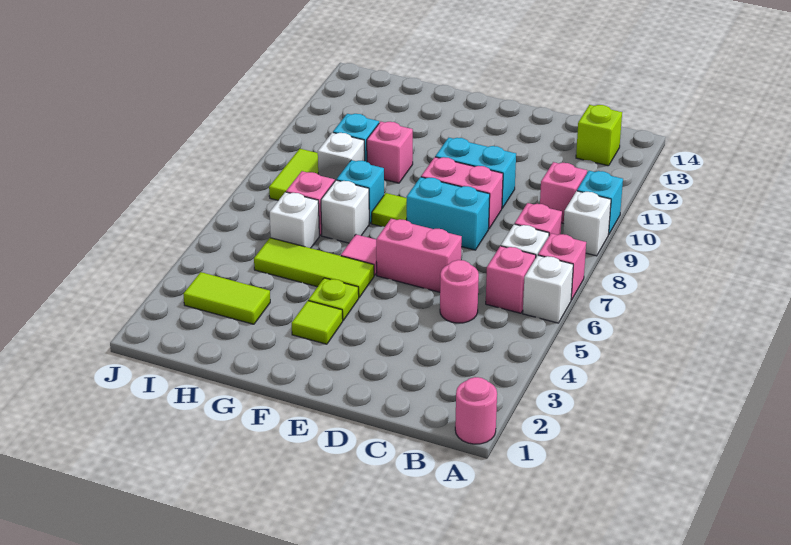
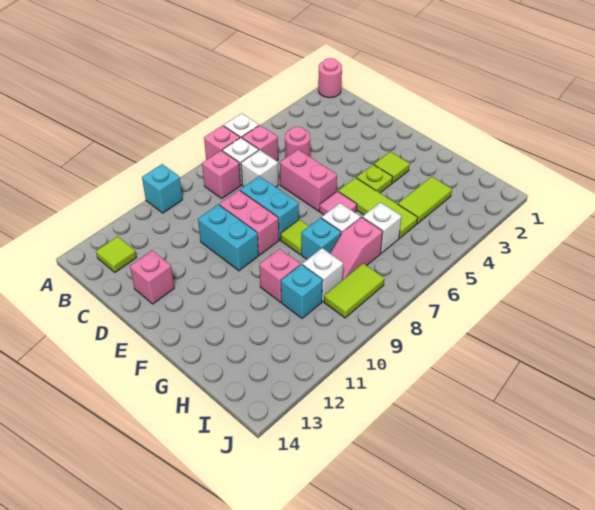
white brick A9 level 1 -> white brick C7 level 1
pink brick B10 level 1 -> pink brick D13 level 1
lime brick B13 level 1 -> lime tile B13 level 1
lime tile H3:I3 level 1 -> lime tile H3:H4 level 1

